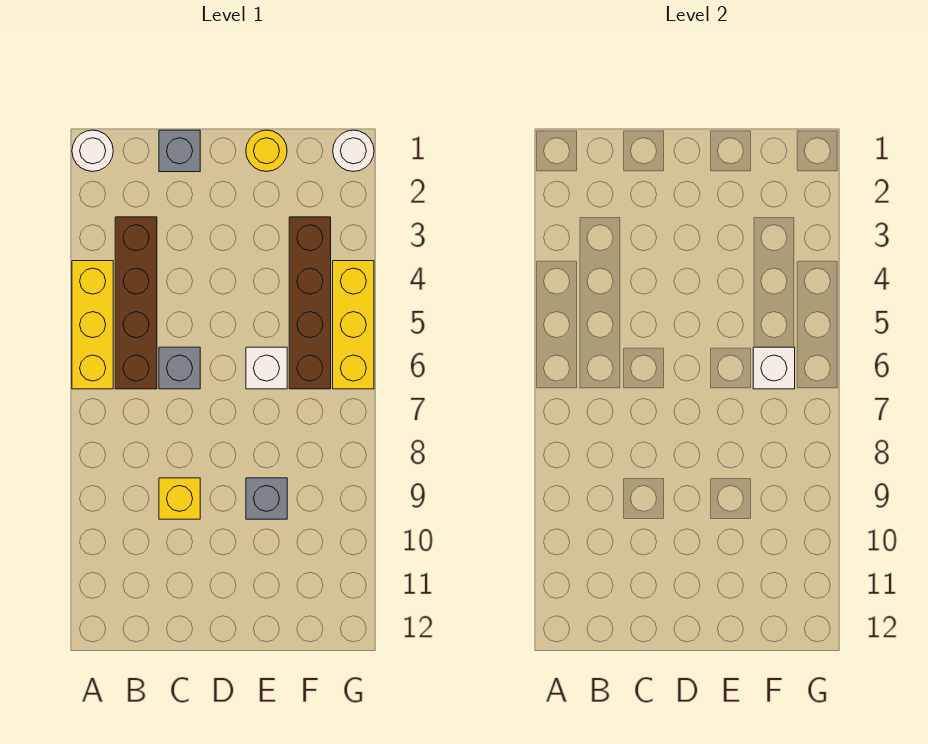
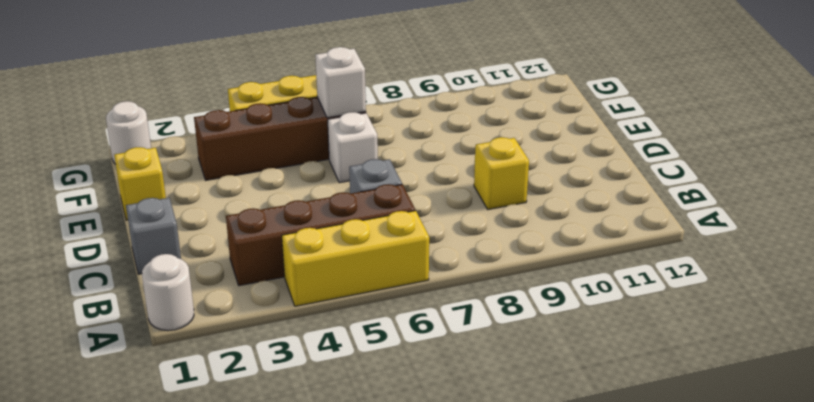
yellow round brick E1 level 1 -> yellow brick E1 level 1
grey brick E9 level 1 -> none

